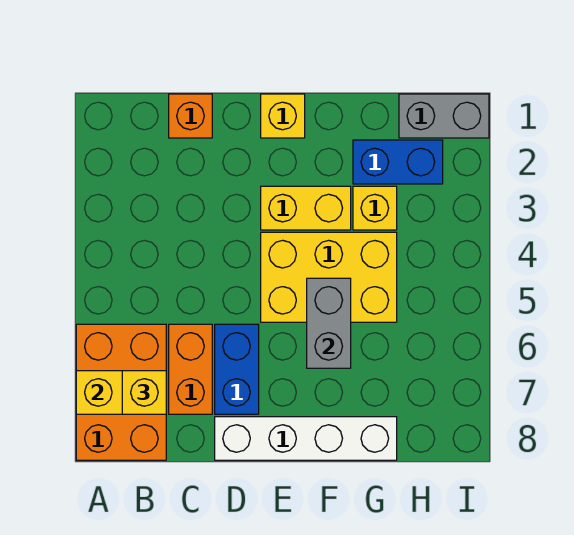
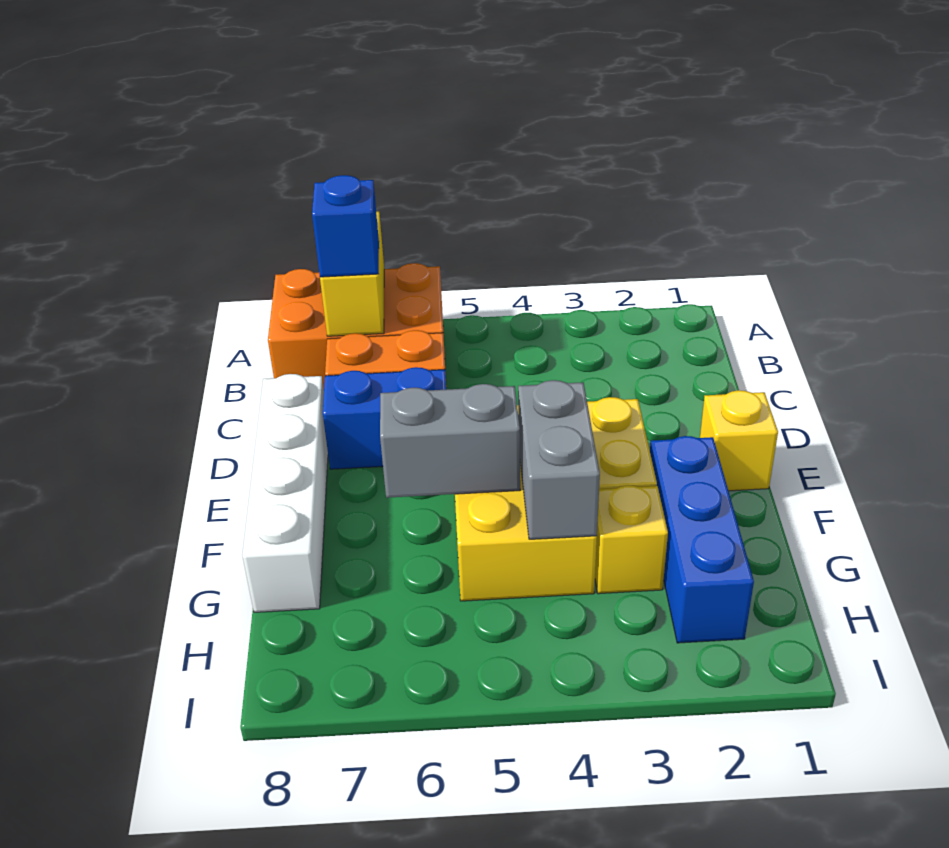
yellow brick B7 level 3 -> blue brick B7 level 3
orange brick C1 level 1 -> none
blue brick G2:H2 level 1 -> blue brick F2:H2 level 1
grey brick H1:I1 level 1 -> grey brick F4:G4 level 2

